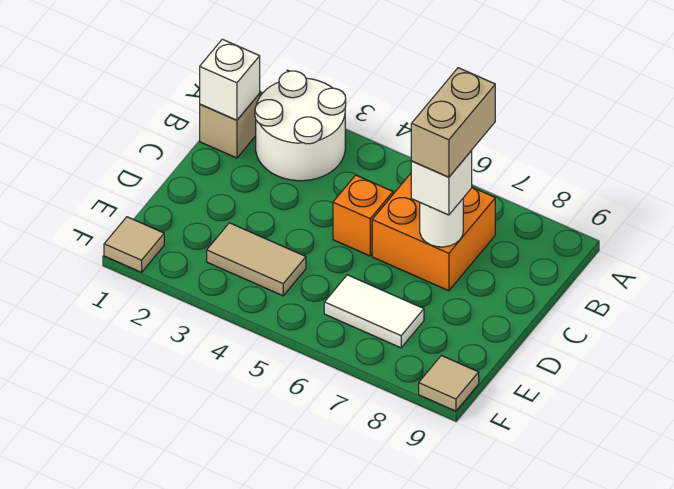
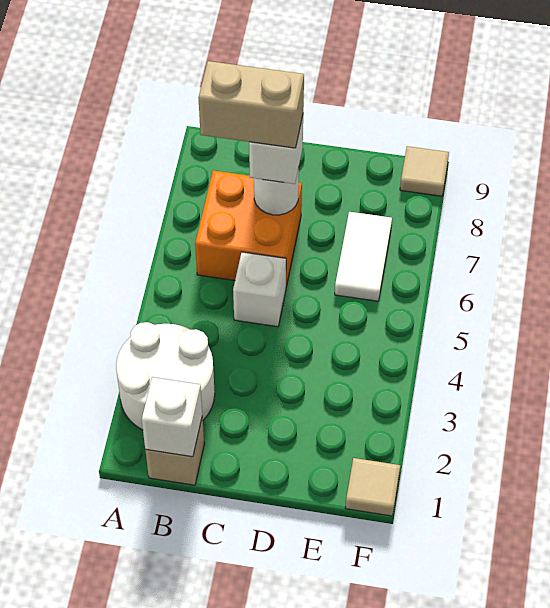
orange brick C5 level 1 -> white brick C5 level 1
tan tile E3:E4 level 1 -> none

